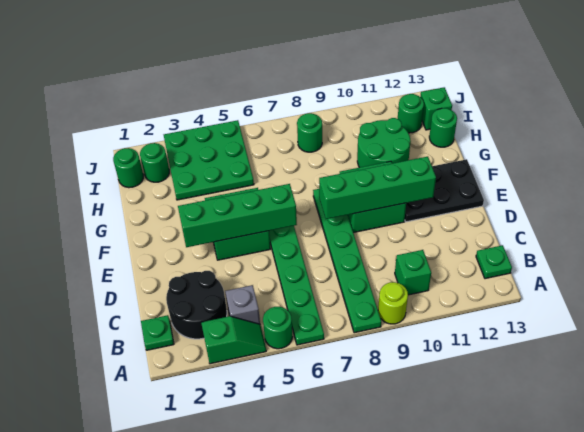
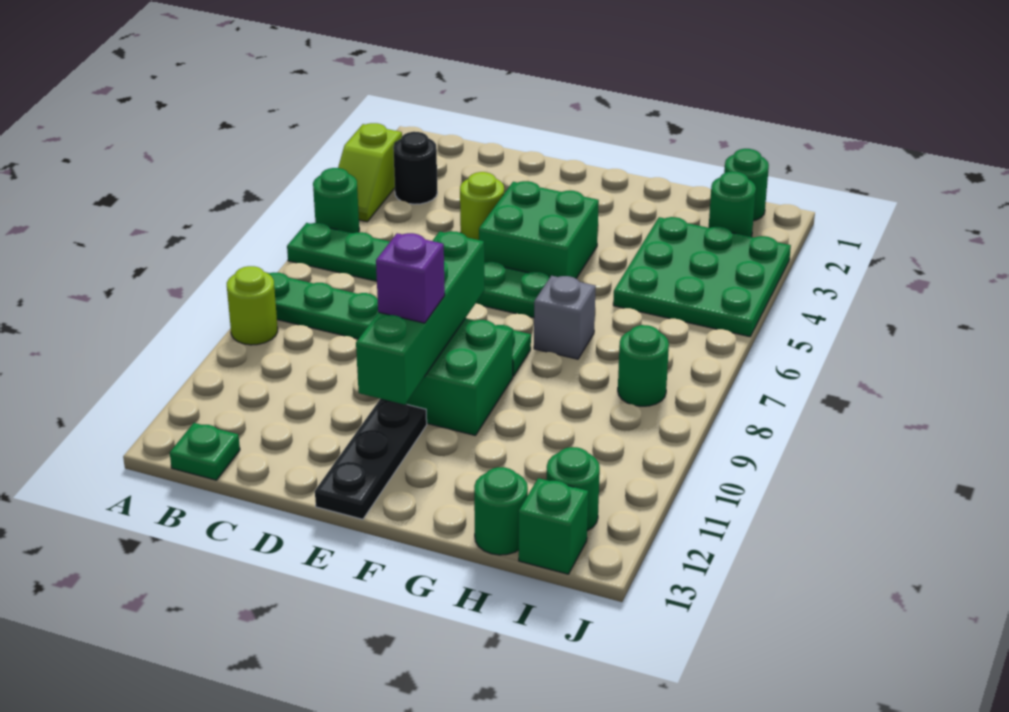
green slope A3:A4 level 1 top 3 -> lime slope A3:A4 level 1 top 3
green plate B1 level 1 -> none
black round brick B2:C3 level 1 -> black round brick B3 level 1
grey brick B4 level 1 -> grey brick G7 level 1
green brick B10 level 1 -> none
none -> lime round brick D4 level 1
green brick E3:E6 level 2 -> none
none -> purple brick E10 level 3
black plate E11:F13 level 1 -> black plate E11:E13 level 1
green round brick G10:H11 level 1 -> none

